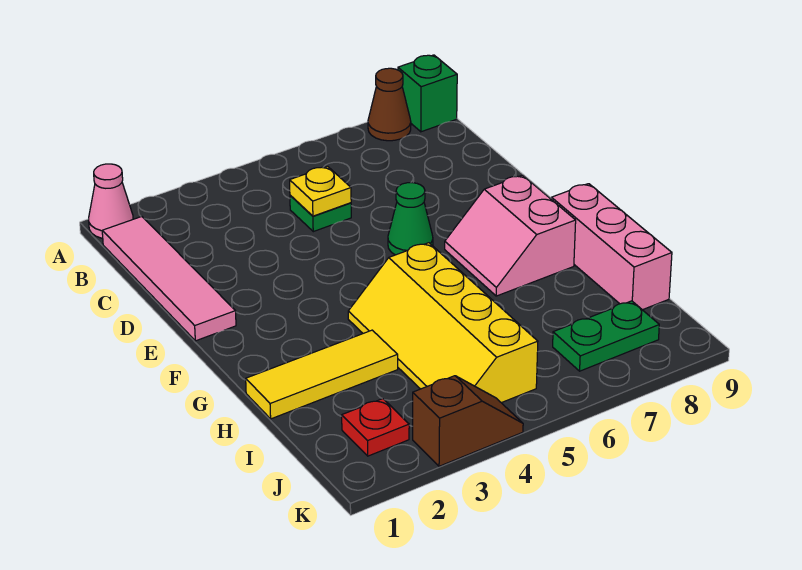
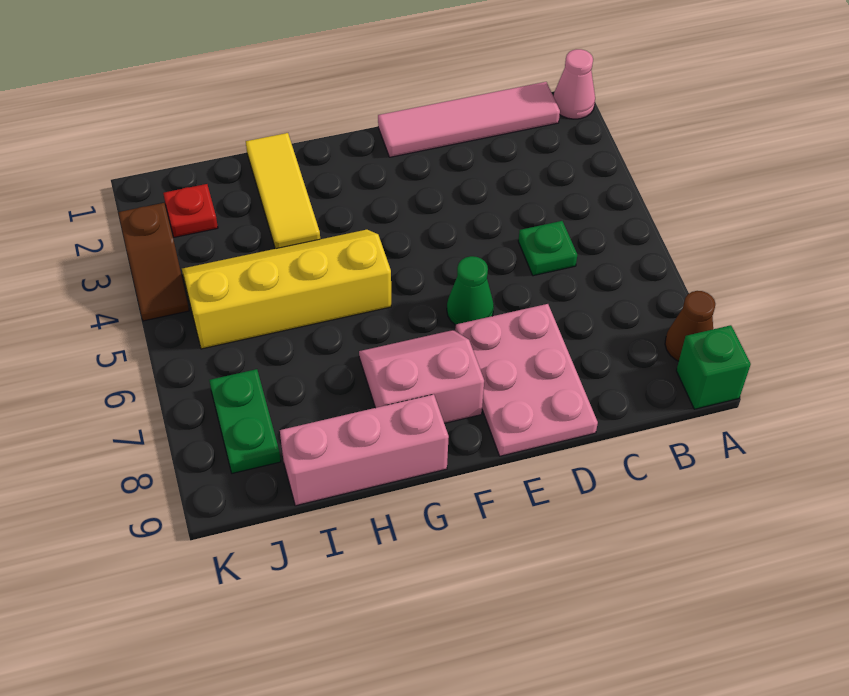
yellow plate C5 level 2 -> none
none -> pink plate D7:E9 level 1

